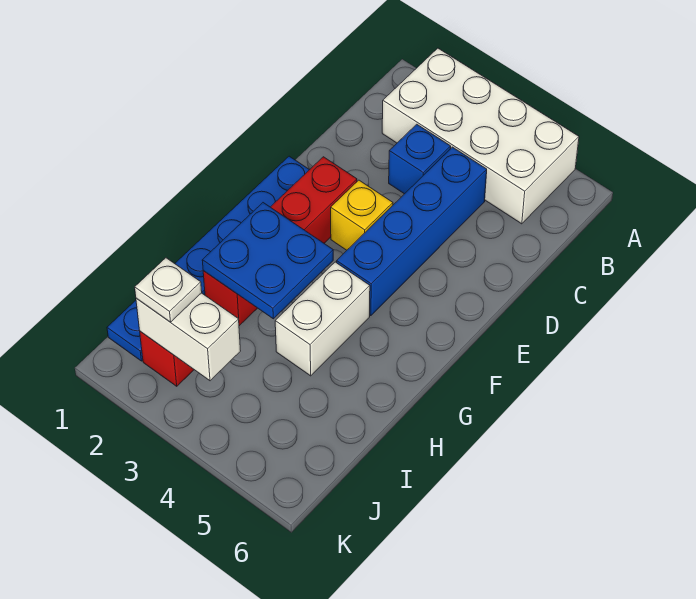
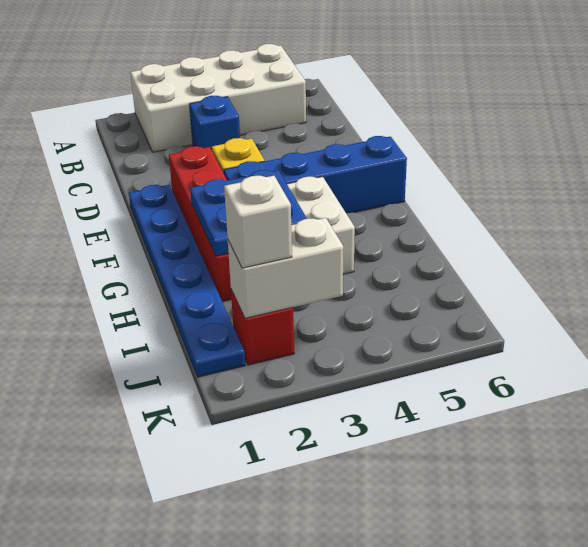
blue brick C4:F4 level 1 -> blue brick F3:F6 level 1
white plate J2 level 3 -> white brick J2 level 3

